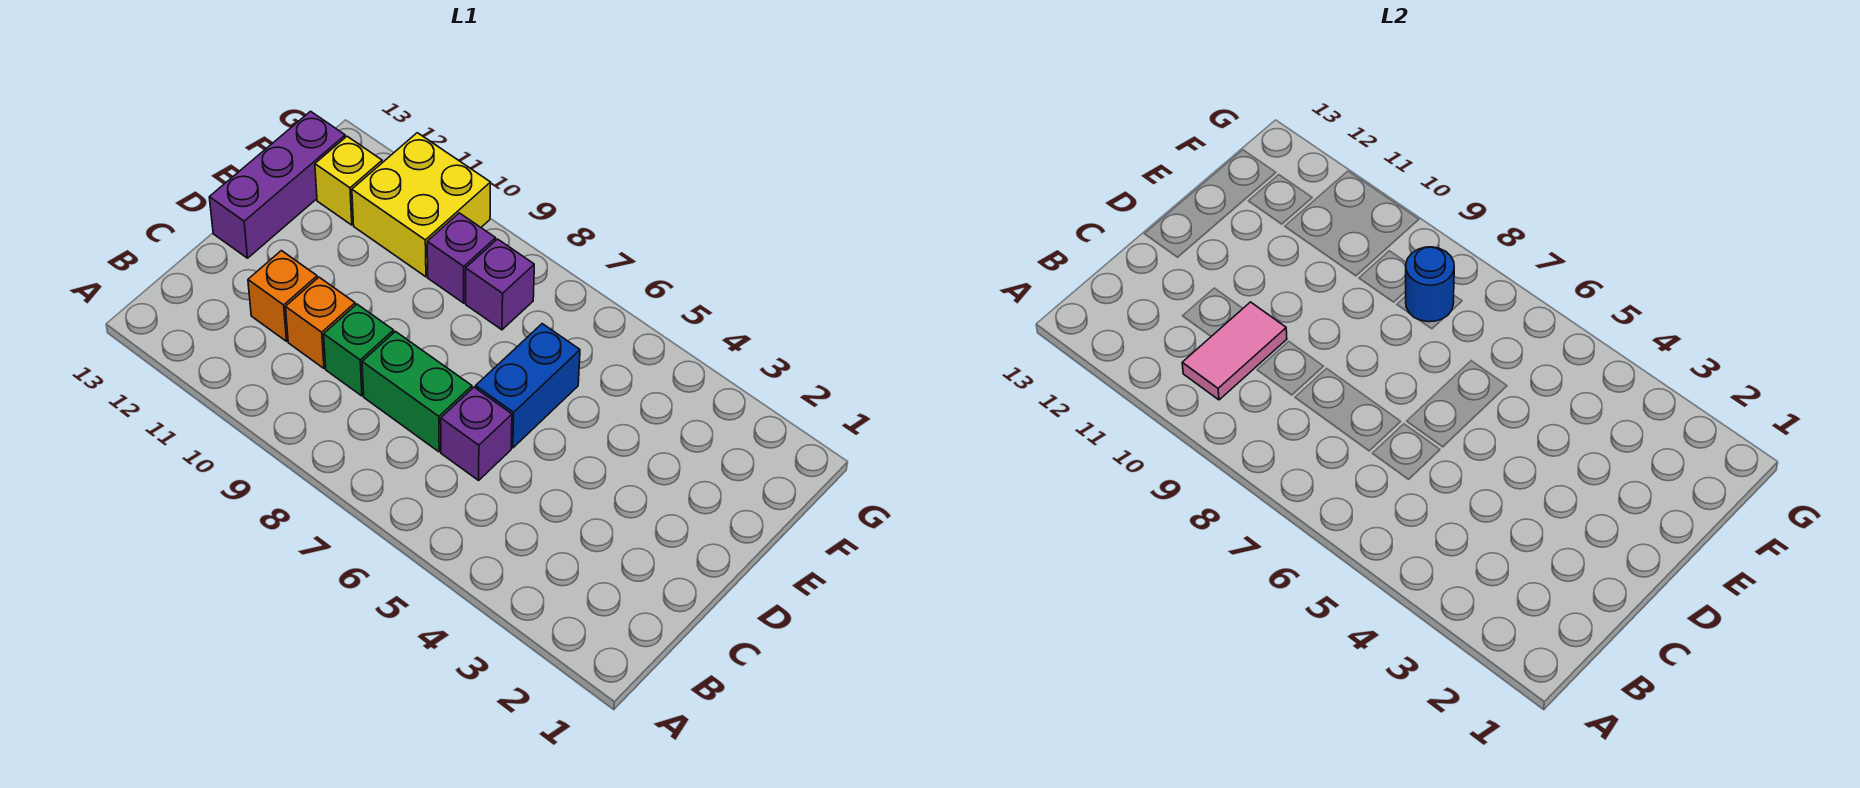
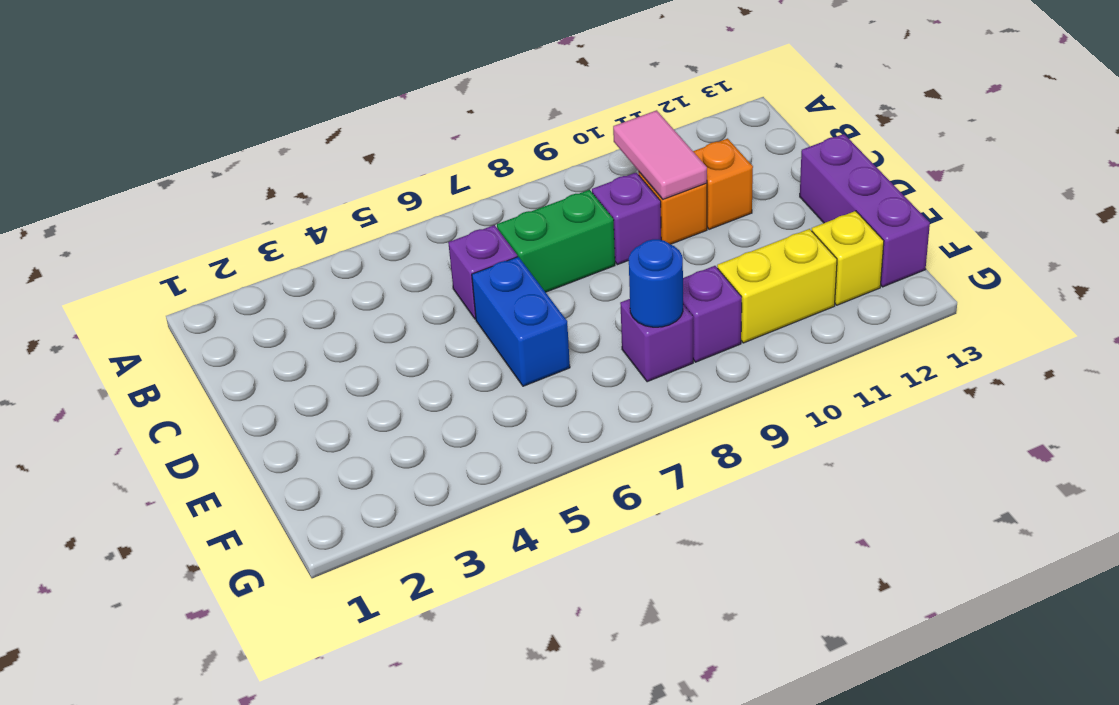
green brick C9 level 1 -> purple brick C9 level 1
yellow brick F10:G11 level 1 -> yellow brick F10:F11 level 1

